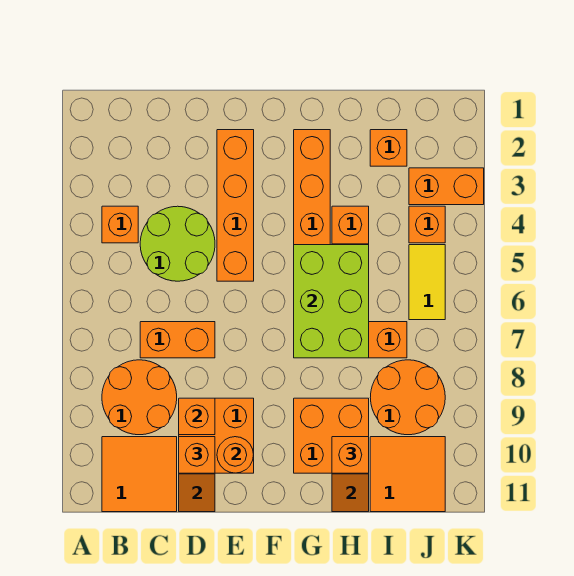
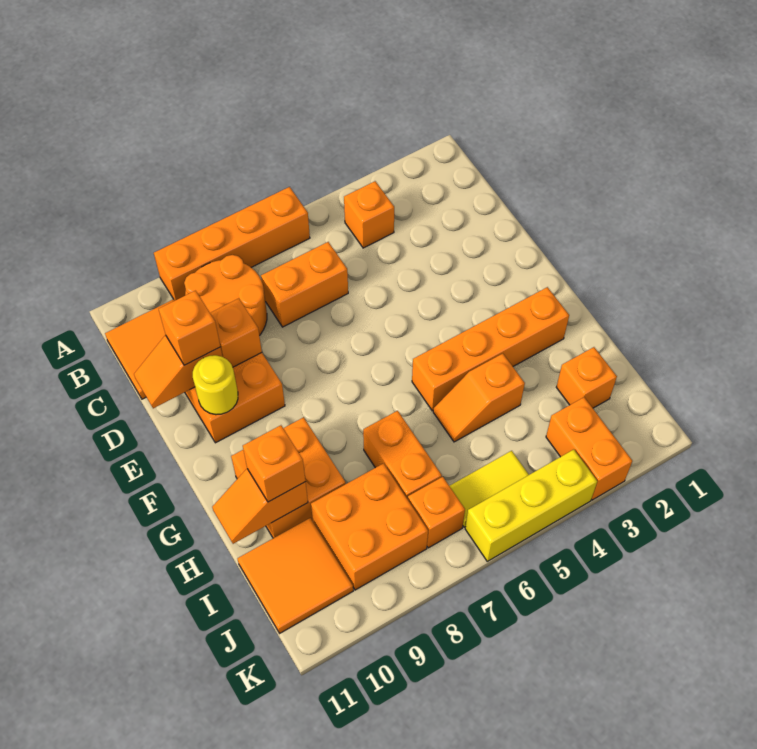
lime round brick C4:D5 level 1 -> none
orange brick C7:D7 level 1 -> orange brick C6:C7 level 1
orange brick E2:E5 level 1 -> orange brick A6:A9 level 1
orange round brick E10 level 2 -> yellow round brick E10 level 2
lime brick G5:H7 level 2 -> none
orange round brick I8:J9 level 1 -> orange brick I8:J9 level 1
orange brick J4 level 1 -> orange brick J7 level 1
none -> yellow brick K4:K6 level 1

